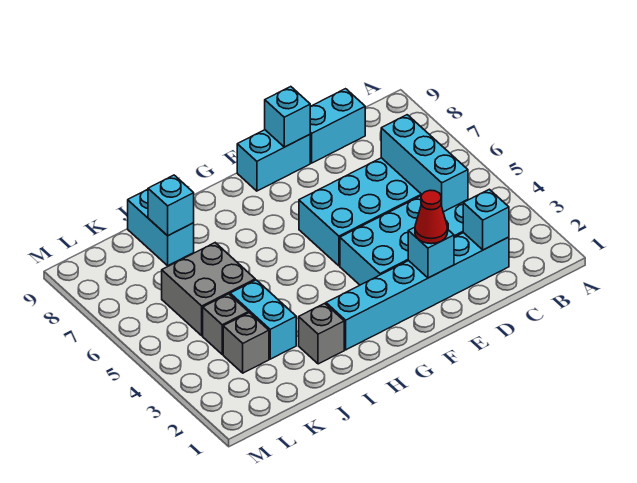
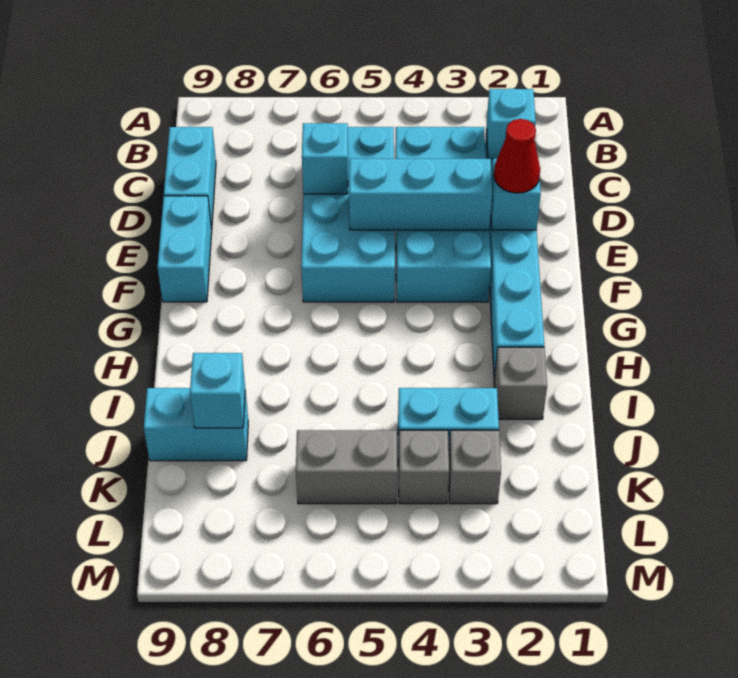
cyan brick C4:C6 level 2 -> cyan brick E3:E5 level 2
cyan brick E9 level 2 -> cyan brick D6 level 2
grey brick J5:K6 level 1 -> grey brick K5:K6 level 1

